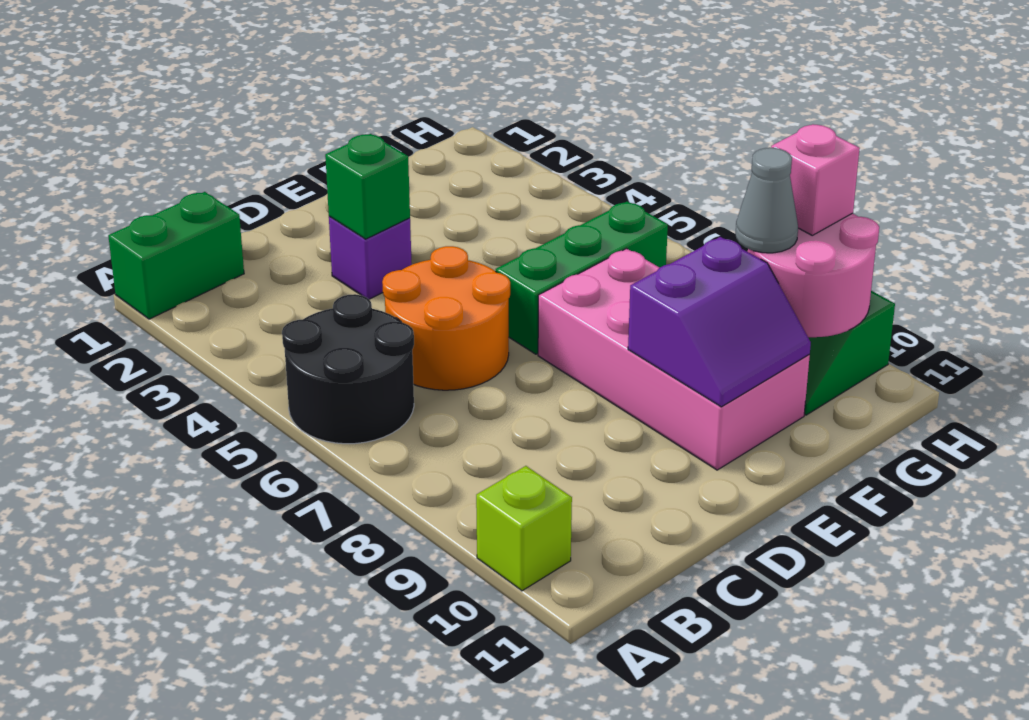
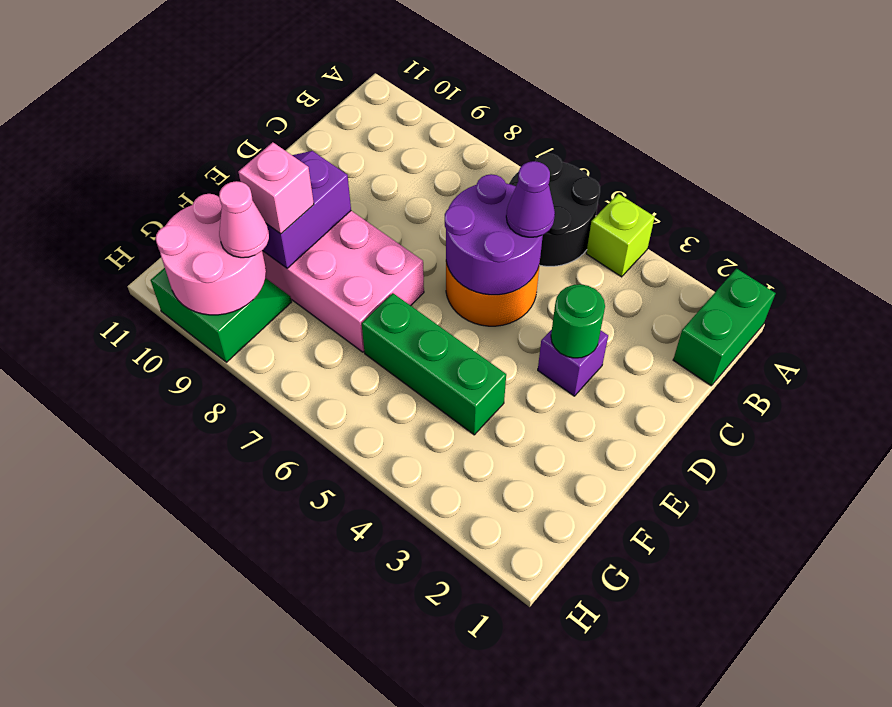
lime brick A10 level 1 -> lime brick A4 level 1
none -> purple round brick C5:D6 level 2
none -> purple cone C5 level 3
green brick D3 level 2 -> green round brick D3 level 2
green brick E6:G6 level 1 -> green brick F4:F6 level 1
grey cone G9 level 3 -> pink cone G9 level 3
pink brick H9 level 3 -> pink brick F9 level 3

